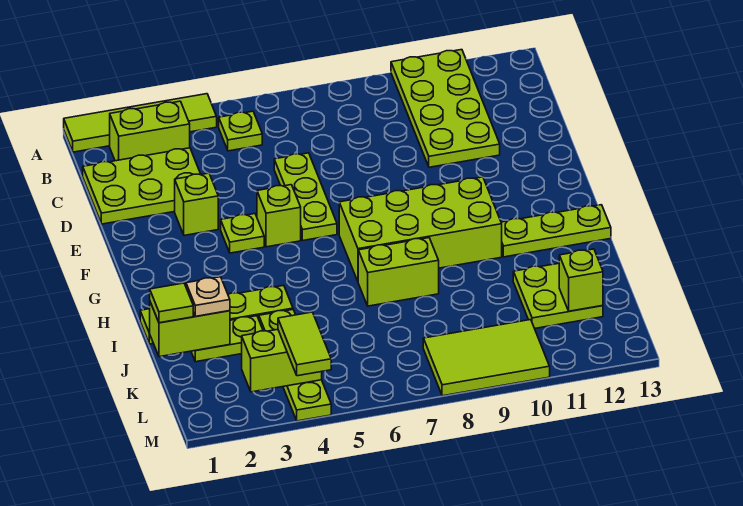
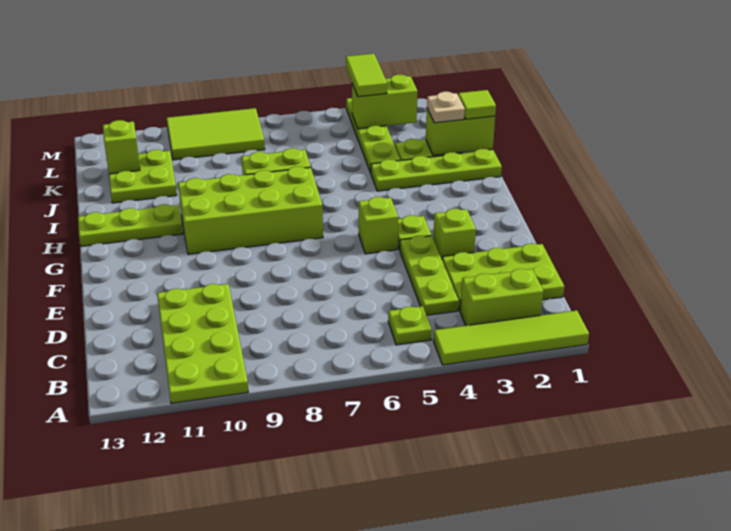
lime plate D6:F6 level 1 -> lime plate C4:E4 level 1

